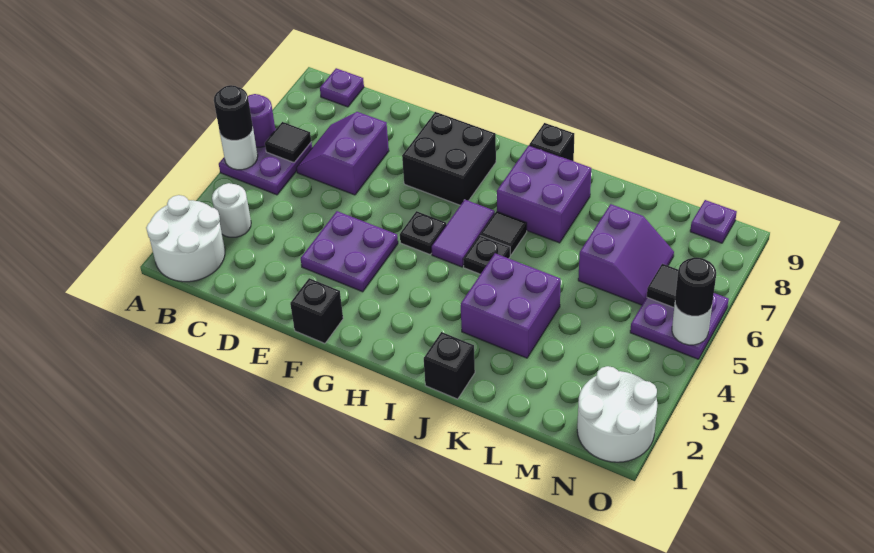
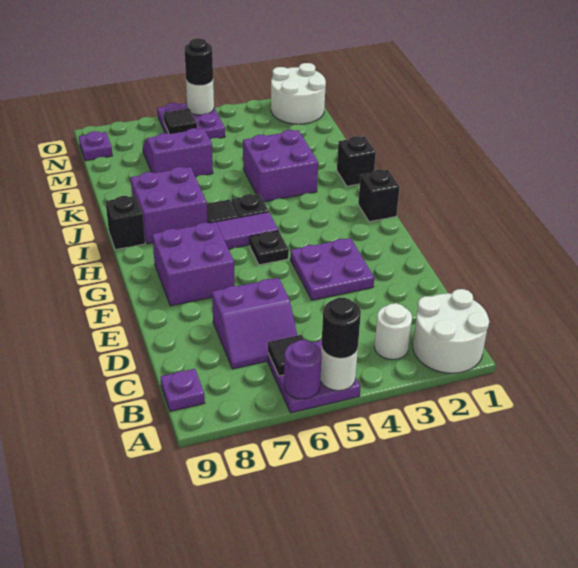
black brick F1 level 1 -> black brick H1 level 1
black brick F7:G8 level 1 -> purple brick F7:G8 level 1

